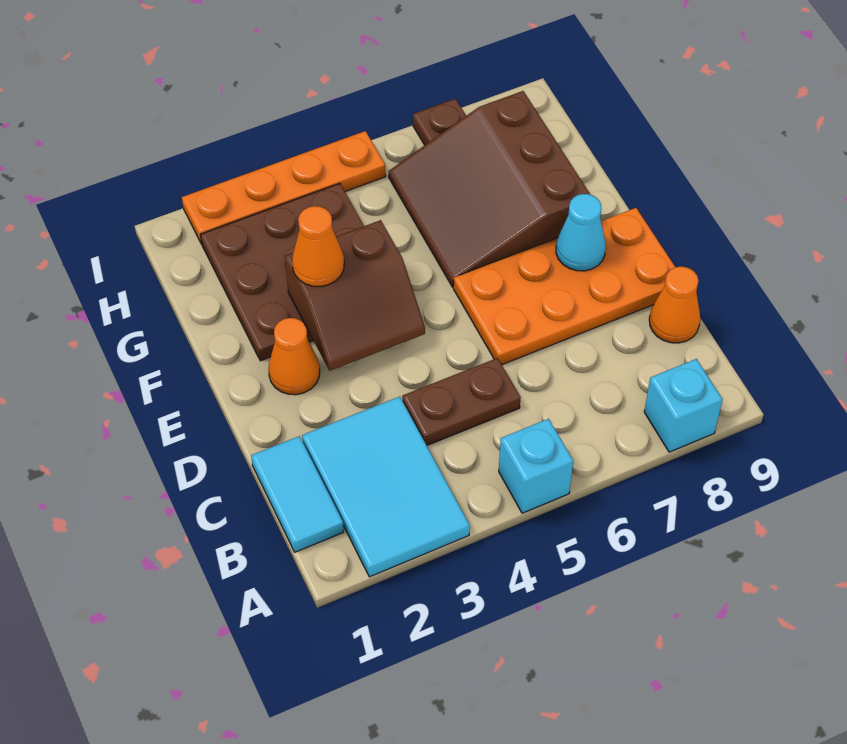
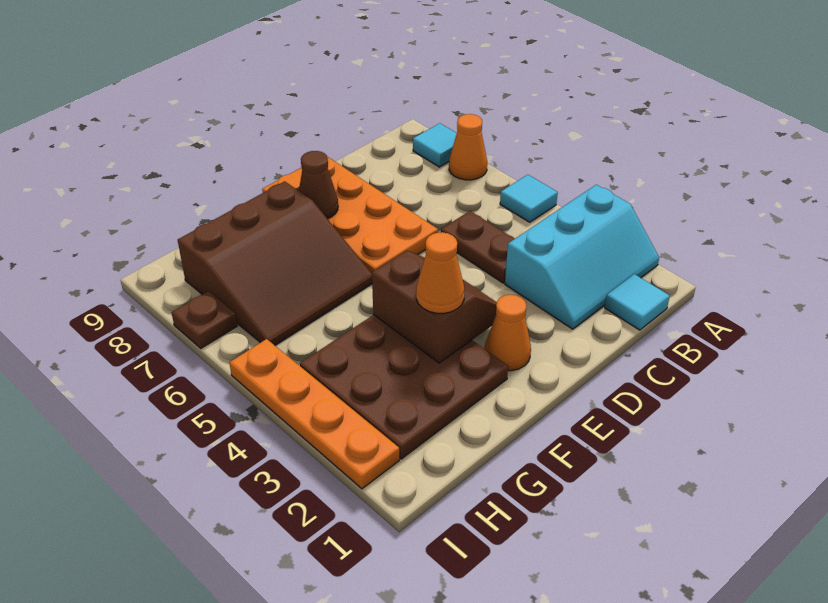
cyan tile A2:C3 level 1 -> cyan slope A2:C3 level 1 top 3
cyan brick A5 level 1 -> cyan tile A5 level 1
cyan brick A8 level 1 -> cyan tile A8 level 1
cyan tile B1:C1 level 1 -> cyan tile B1 level 1
orange cone C9 level 1 -> orange cone A7 level 1
cyan cone E8 level 2 -> brown cone E8 level 2

